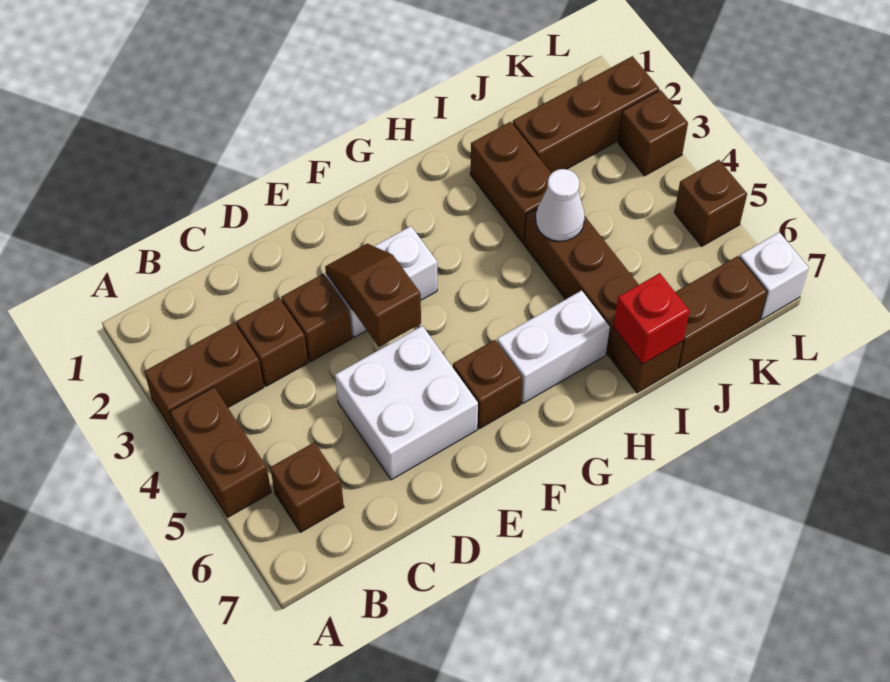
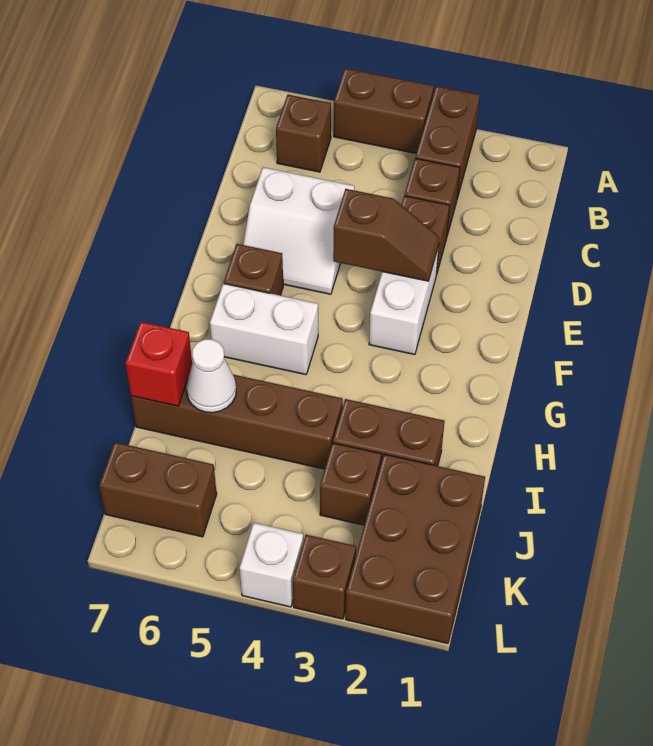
white brick D5:E6 level 1 -> white slope D5:E6 level 1 top D
white brick G6:H6 level 1 -> white brick G5:G6 level 1
white cone I4 level 2 -> white cone I6 level 2
brown brick J2:L2 level 1 -> brown brick J1:L2 level 1
brown brick J7:K7 level 1 -> brown brick K6:K7 level 1
brown brick L5 level 1 -> brown brick J3 level 1
white brick L7 level 1 -> white brick L4 level 1

